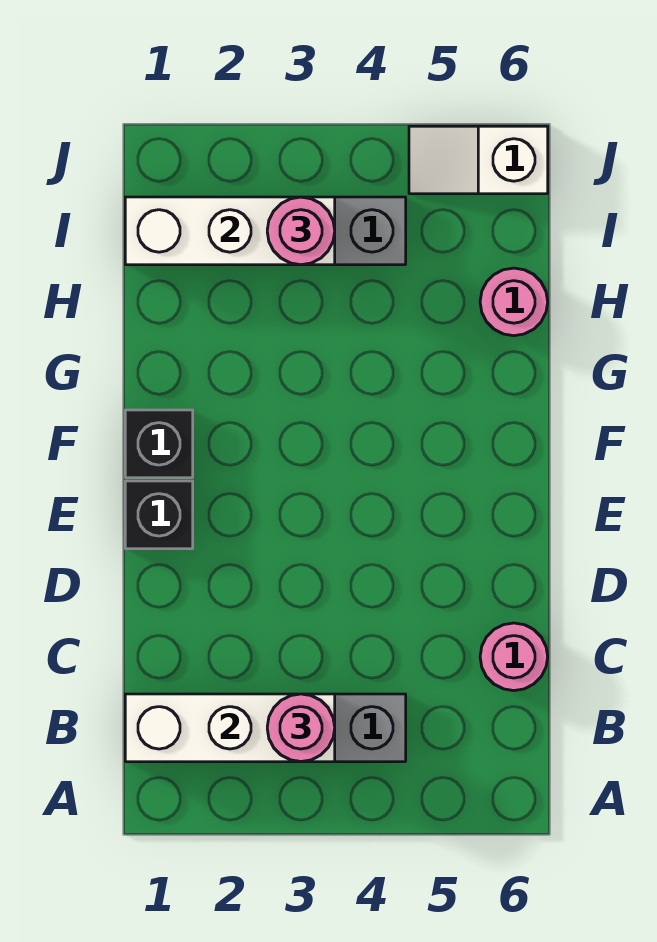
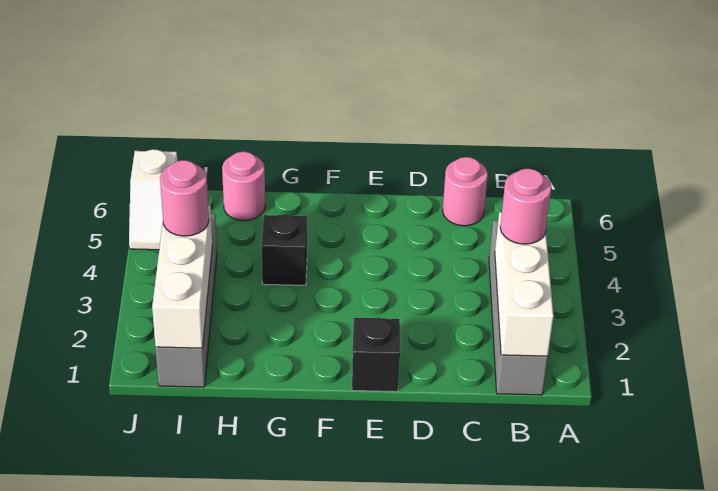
black brick F1 level 1 -> black brick G4 level 1

